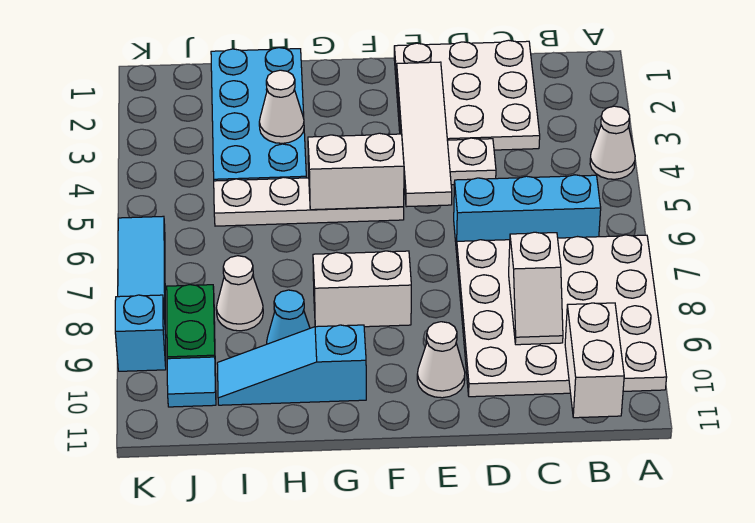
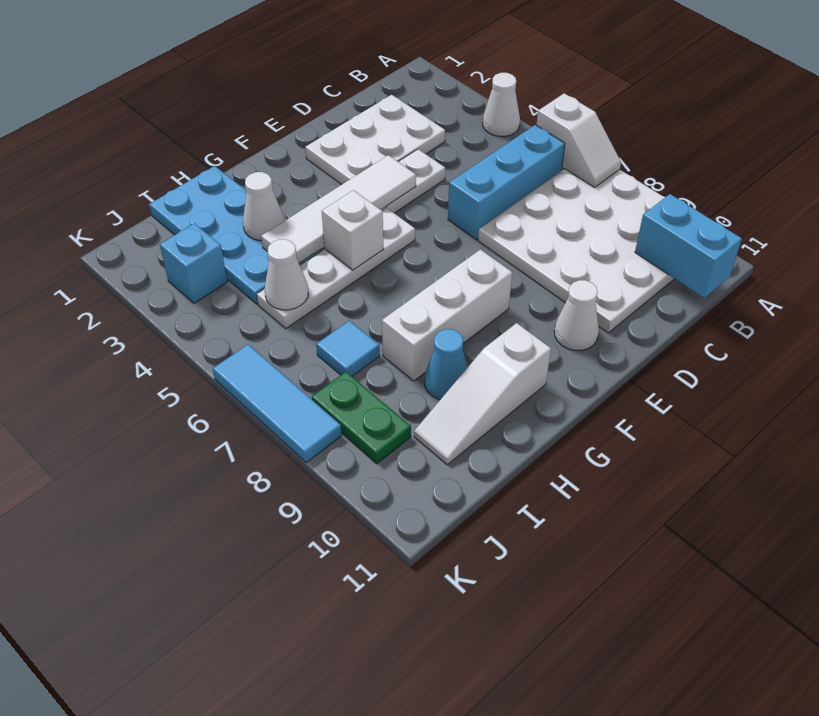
white brick B10:B11 level 2 -> cyan brick B10:B11 level 2
white plate C1:E3 level 1 -> white plate C2:E3 level 1
white slope C8:C9 level 2 top 8 -> white slope A6:A7 level 2 top 6
white tile E2:E5 level 2 -> white tile E4:H4 level 2
white brick F5:G5 level 2 -> white brick G5 level 2
white brick F8:G8 level 1 -> white brick F8:H8 level 1
cyan slope G10:I10 level 1 top G -> white slope G10:I10 level 1 top G
white cone I8 level 1 -> white cone I5 level 2
cyan tile J10 level 1 -> cyan tile I7 level 1
cyan brick K9 level 1 -> cyan brick J3 level 1

